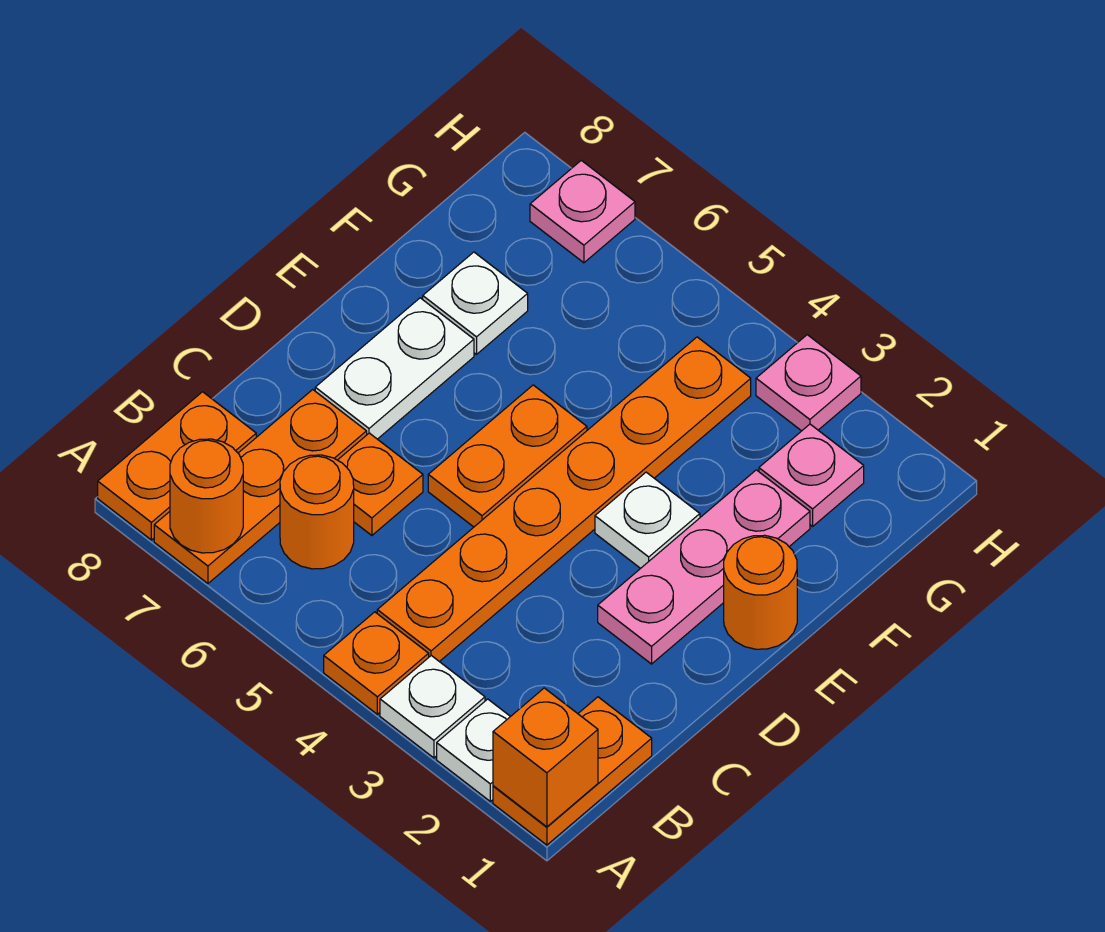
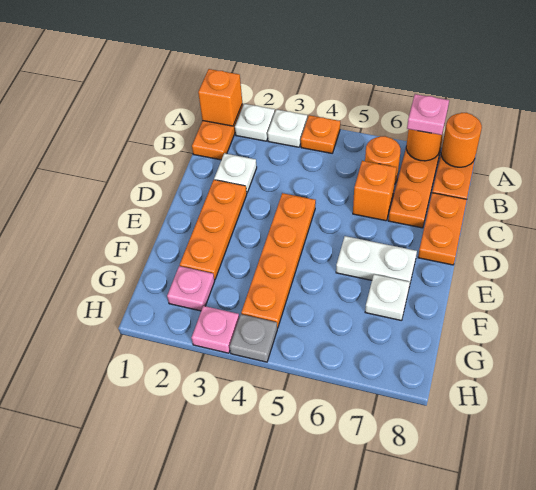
orange plate B4:G4 level 1 -> orange plate D4:G4 level 1
orange plate C6 level 1 -> orange brick C6 level 1
pink plate D2:F2 level 1 -> orange plate D2:F2 level 1
orange plate D5:E5 level 1 -> orange plate C8:D8 level 1
white plate D7:E7 level 1 -> white plate E6:E7 level 1
orange round brick E1 level 1 -> orange round brick A8 level 2
white plate E3 level 1 -> white plate C2 level 1
none -> grey plate H4 level 1
pink plate H7 level 1 -> pink plate A7 level 3

